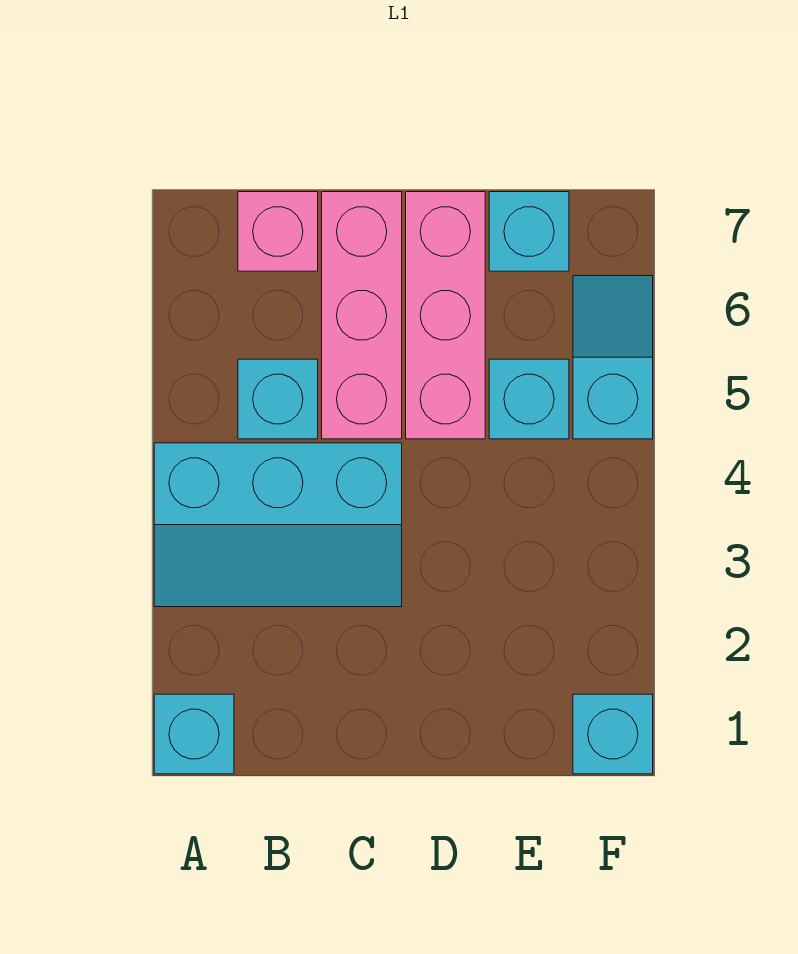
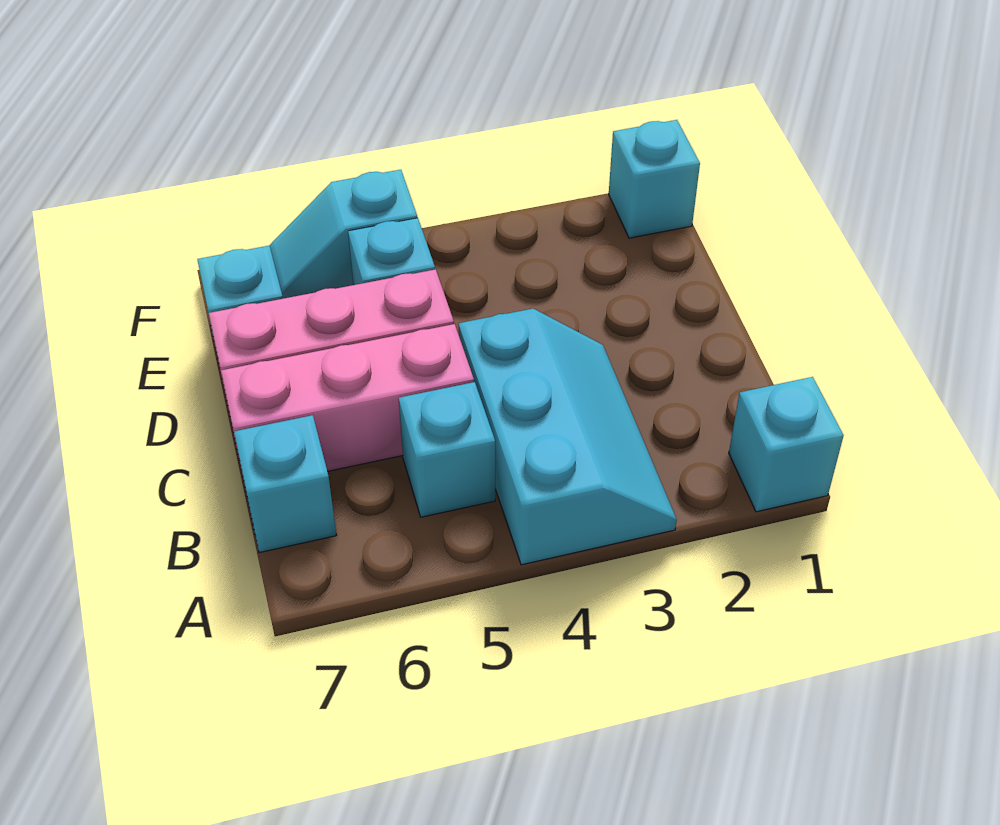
pink brick B7 level 1 -> cyan brick B7 level 1

